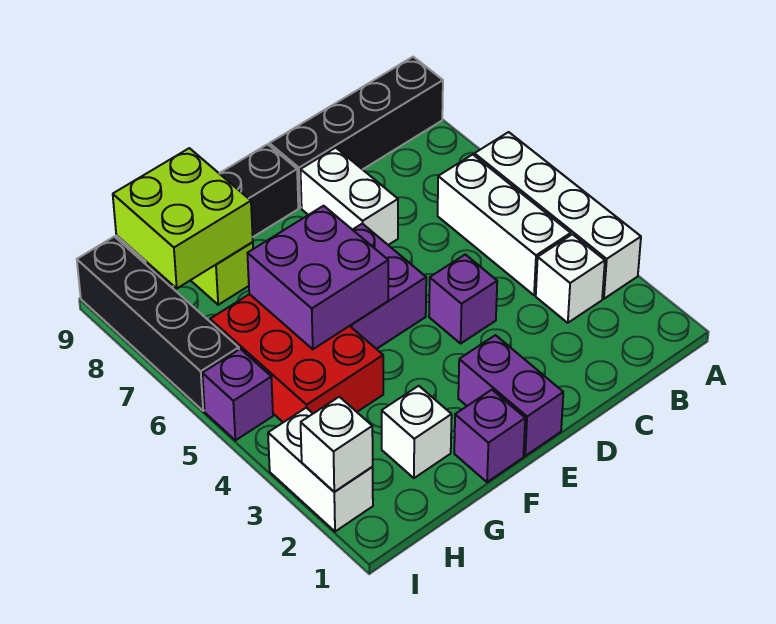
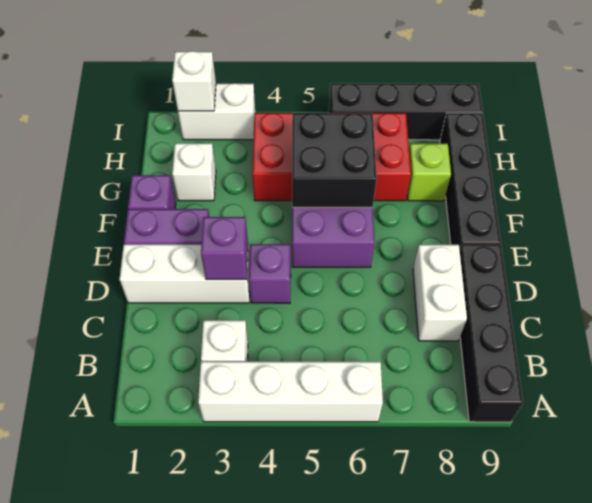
white brick B4:B6 level 1 -> white brick D1:D3 level 1
white brick D7:D8 level 1 -> white brick C8:D8 level 1
purple brick F5:G6 level 2 -> black brick F5:G6 level 2
red brick G4:H6 level 1 -> red brick G4:H7 level 1
lime brick G8:H9 level 2 -> none
purple brick I5 level 1 -> purple brick D3 level 2

